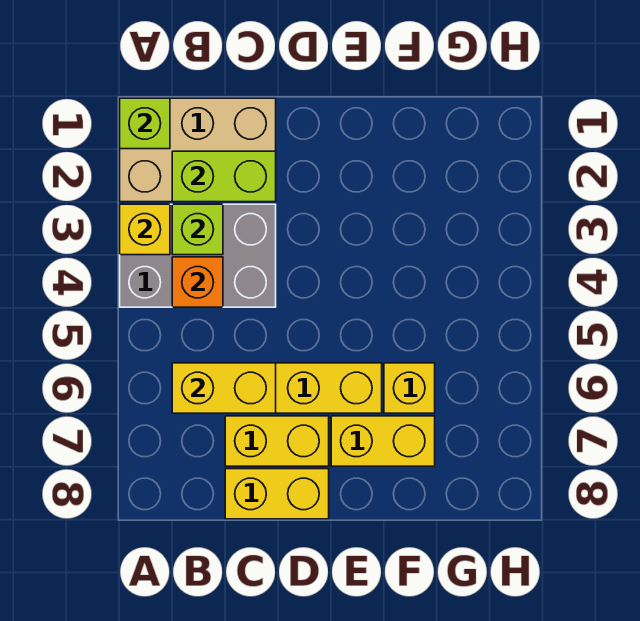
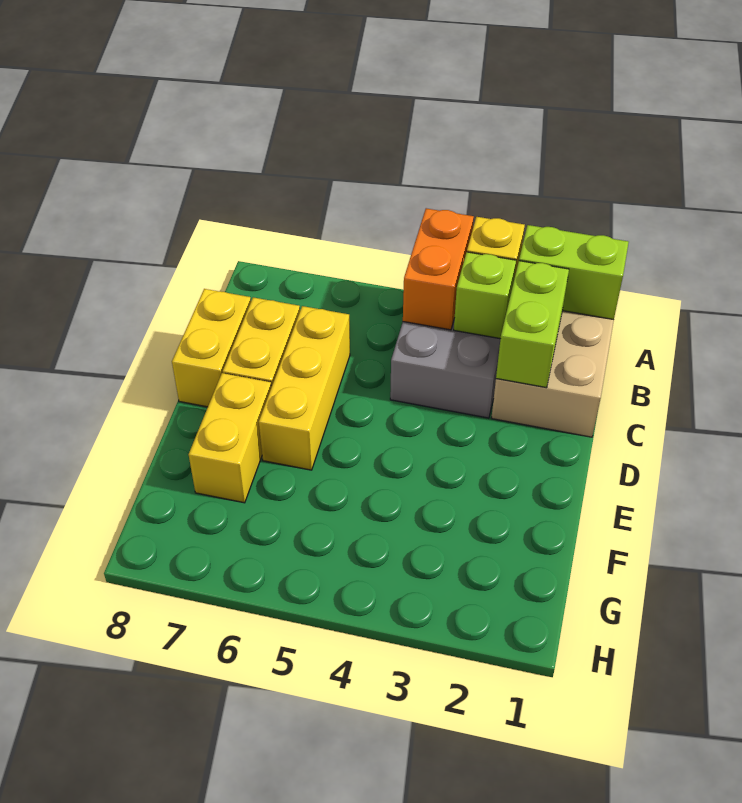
lime brick A1 level 2 -> lime brick A1:A2 level 2
orange brick B4 level 2 -> orange brick A4:B4 level 2
yellow brick B6:C6 level 2 -> none
yellow brick F6 level 1 -> none

